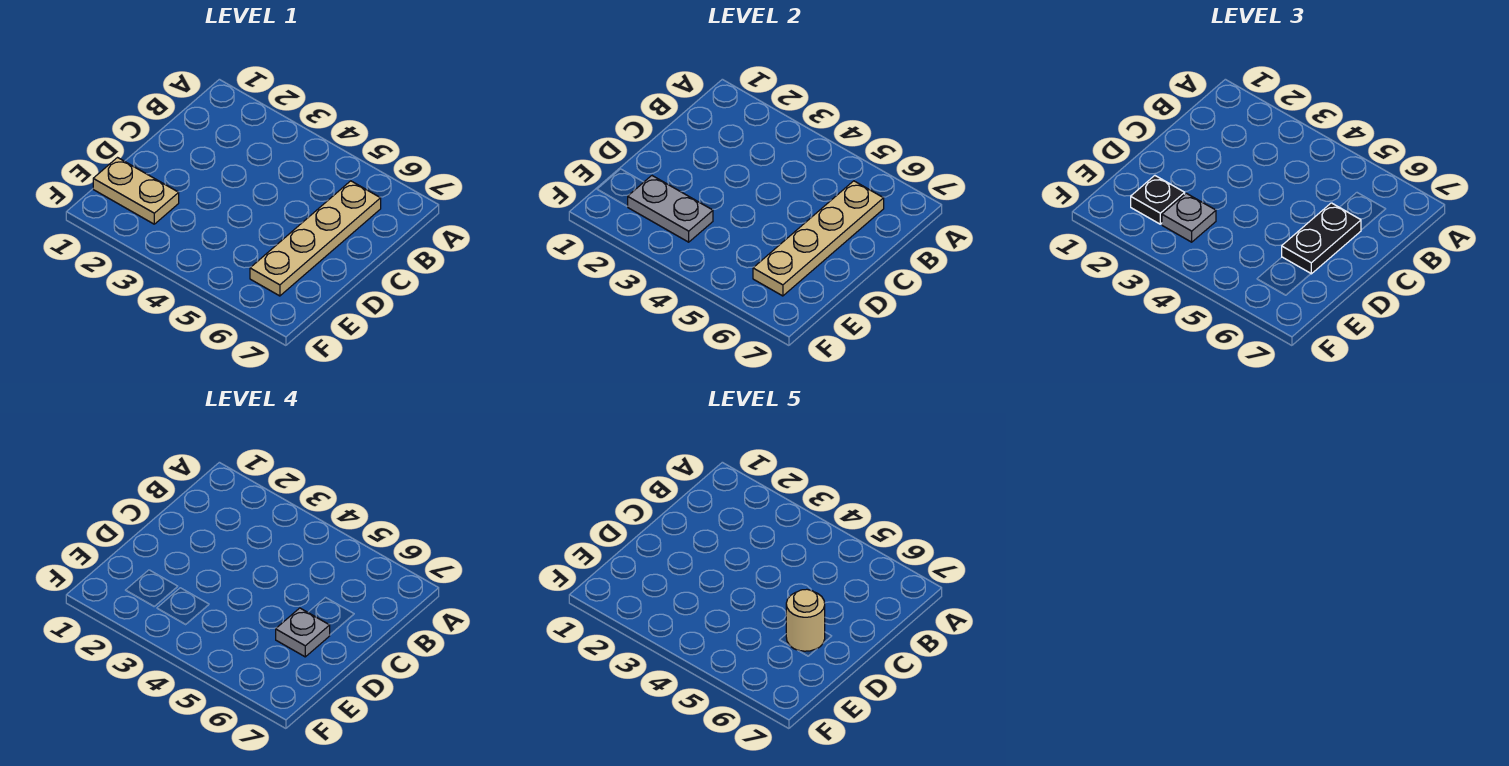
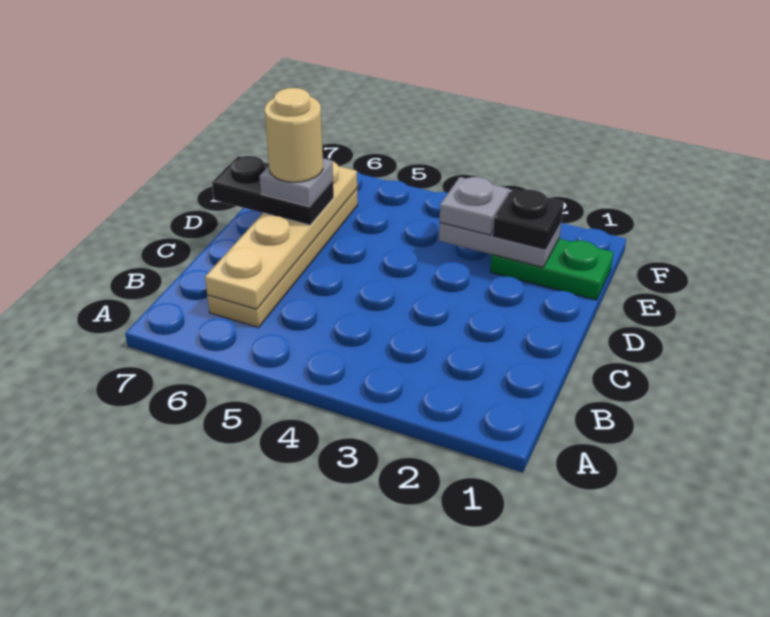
black plate C6:D6 level 3 -> black plate D6:D7 level 3
tan plate E1:E2 level 1 -> green plate E1:E2 level 1

